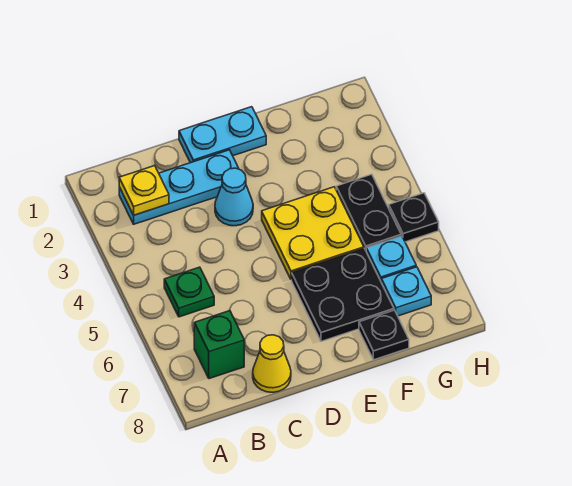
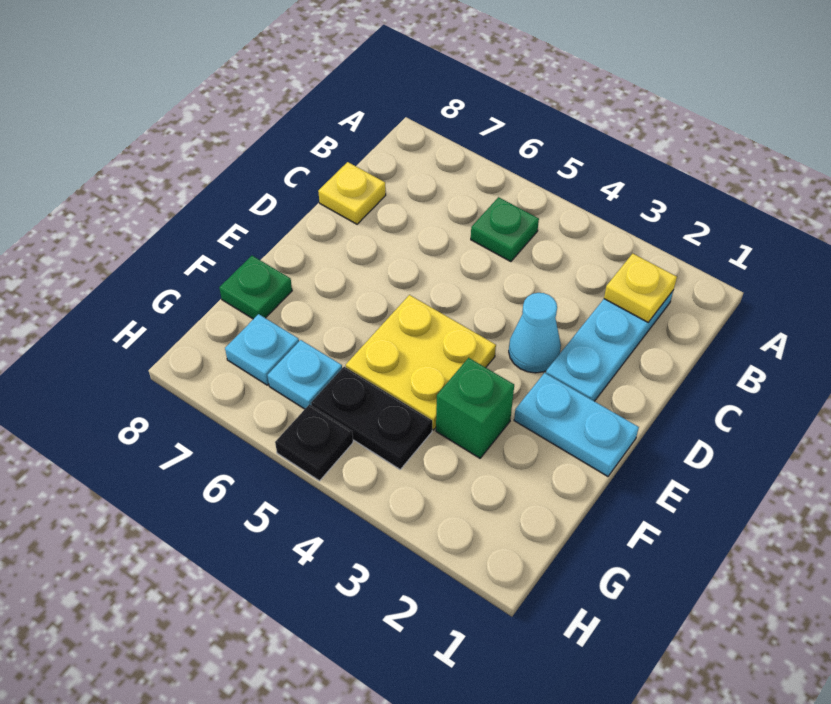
green brick B7 level 1 -> green brick F3 level 1
yellow cone C8 level 1 -> yellow plate C8 level 1
cyan plate D1:E1 level 1 -> cyan plate E1:E2 level 1
black plate E6:F7 level 1 -> none
black plate F8 level 1 -> green plate F8 level 1

